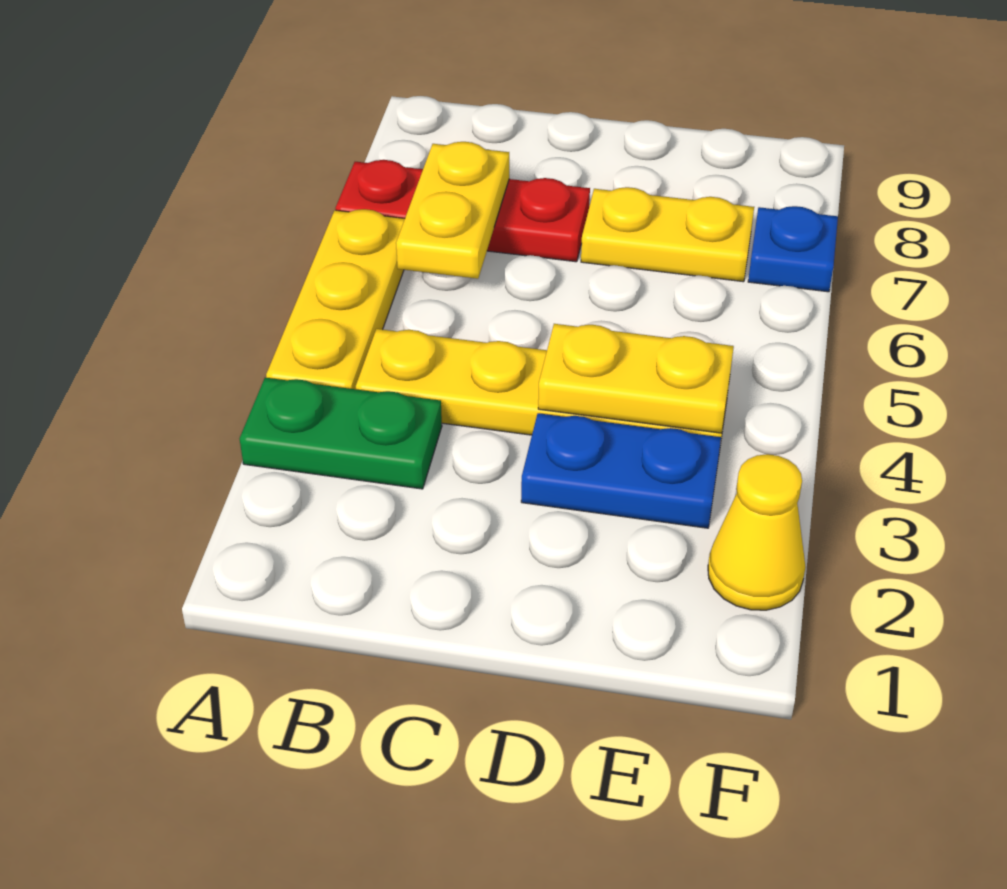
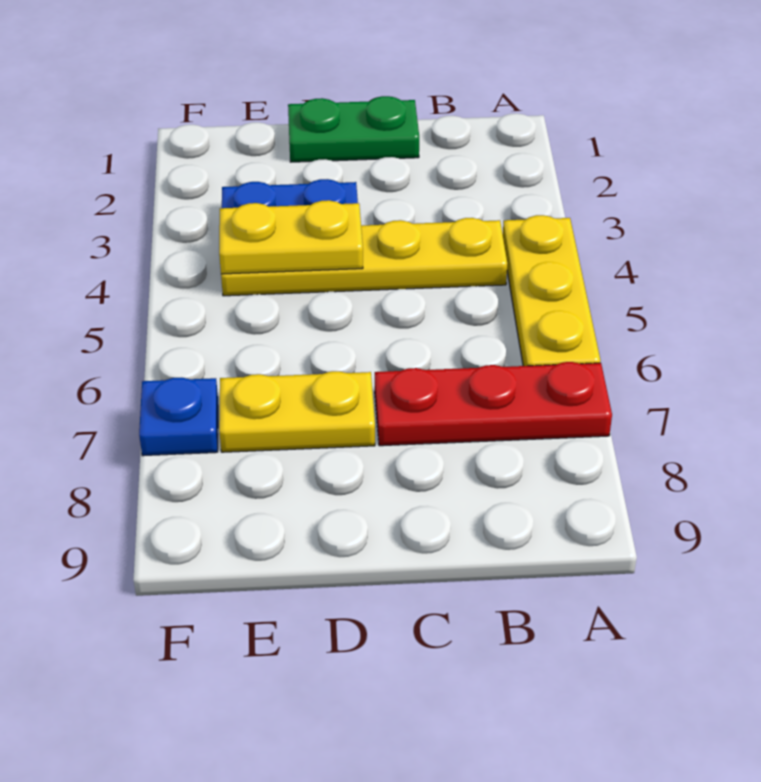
green plate A3:B3 level 1 -> green plate C1:D1 level 1
yellow plate B6:B7 level 2 -> none
yellow cone F2 level 1 -> none

